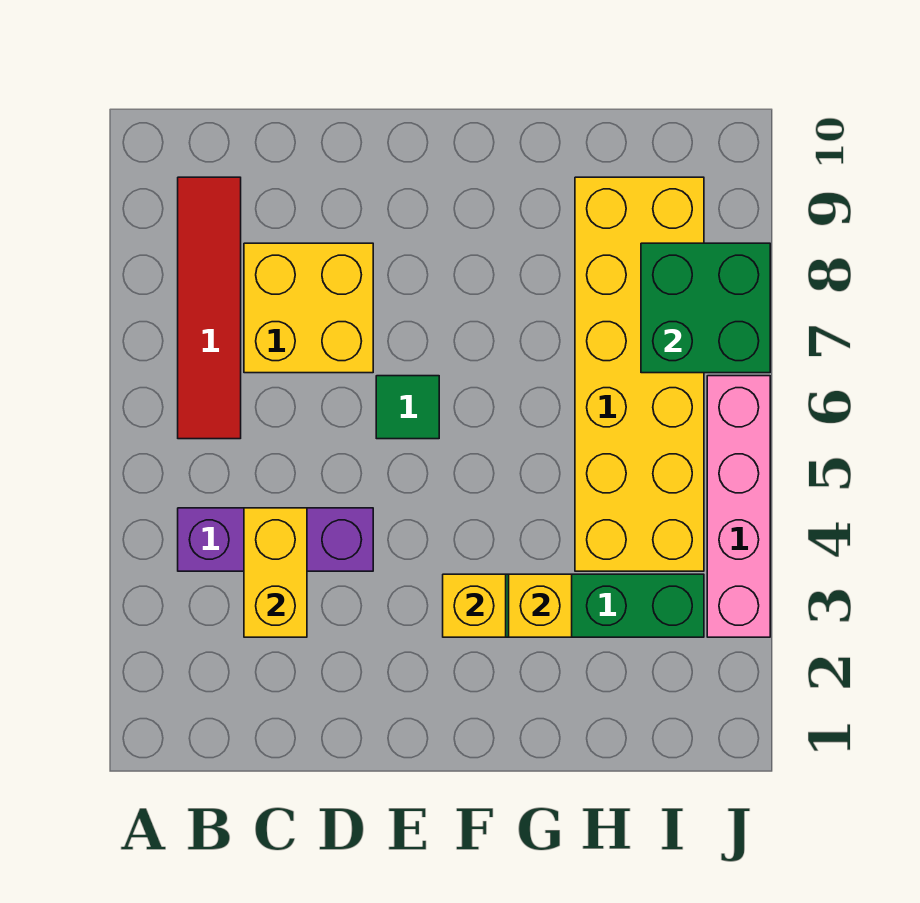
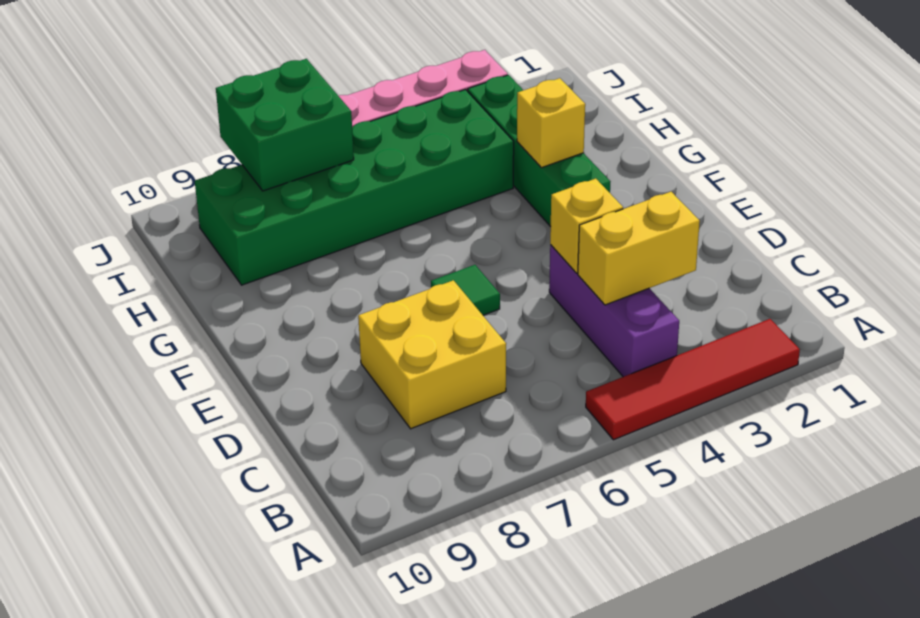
red tile B6:B9 level 1 -> red tile A2:A5 level 1
yellow brick F3 level 2 -> yellow brick D4 level 2
yellow brick H4:I9 level 1 -> green brick H4:I9 level 1

